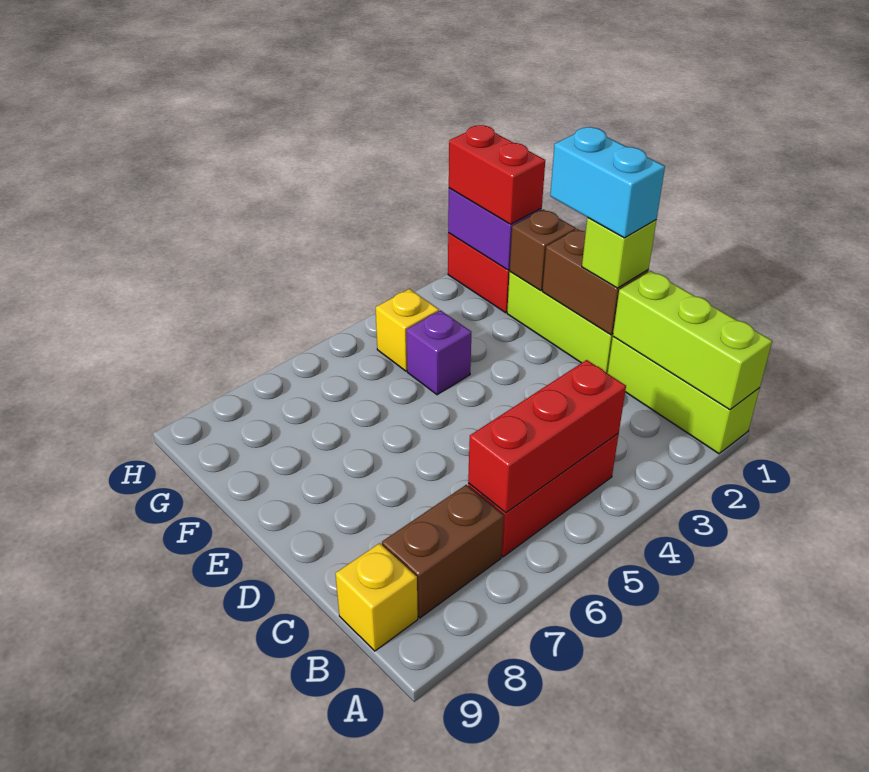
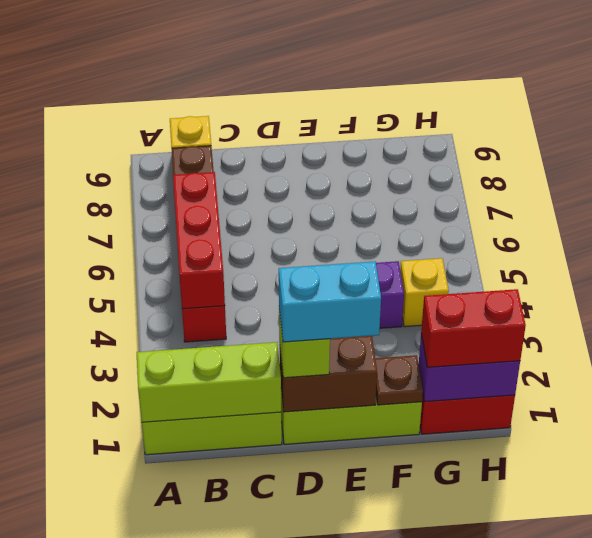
brown brick F1 level 2 -> brown plate F1 level 2

